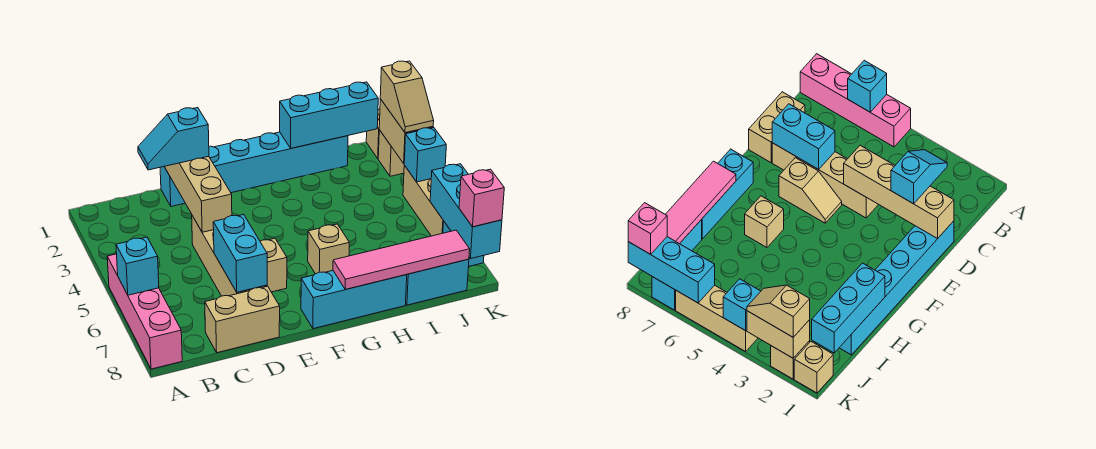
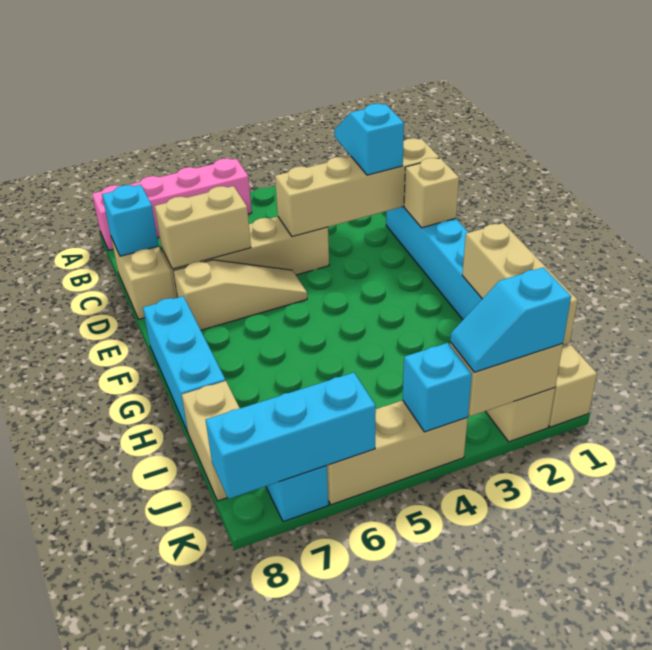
cyan brick A6 level 2 -> cyan brick C8 level 2
cyan brick D6:D7 level 2 -> tan brick D6:D7 level 2
tan slope E5:E6 level 1 top 6 -> tan slope E5:E7 level 1 top 7
tan brick G6 level 1 -> tan brick E1 level 2
pink tile G8:J8 level 2 -> none
cyan brick H1:J1 level 2 -> tan brick H1:J1 level 2
cyan brick I8:J8 level 1 -> tan brick I8:J8 level 1
tan slope K2:K3 level 3 top 2 -> cyan slope K2:K3 level 3 top 2
pink brick K8 level 3 -> none

